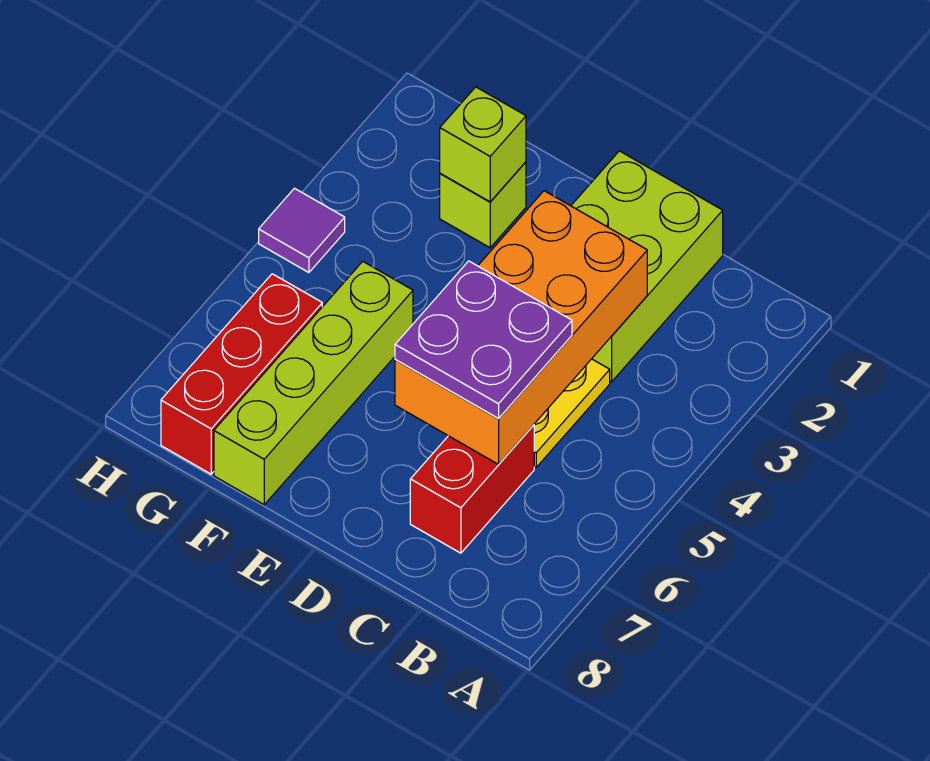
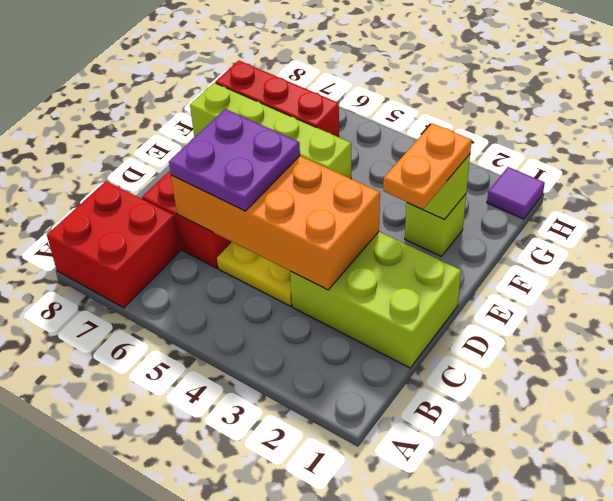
none -> red brick A7:B8 level 1
none -> orange plate E2:F2 level 3
purple tile H4 level 1 -> purple tile H1 level 1

